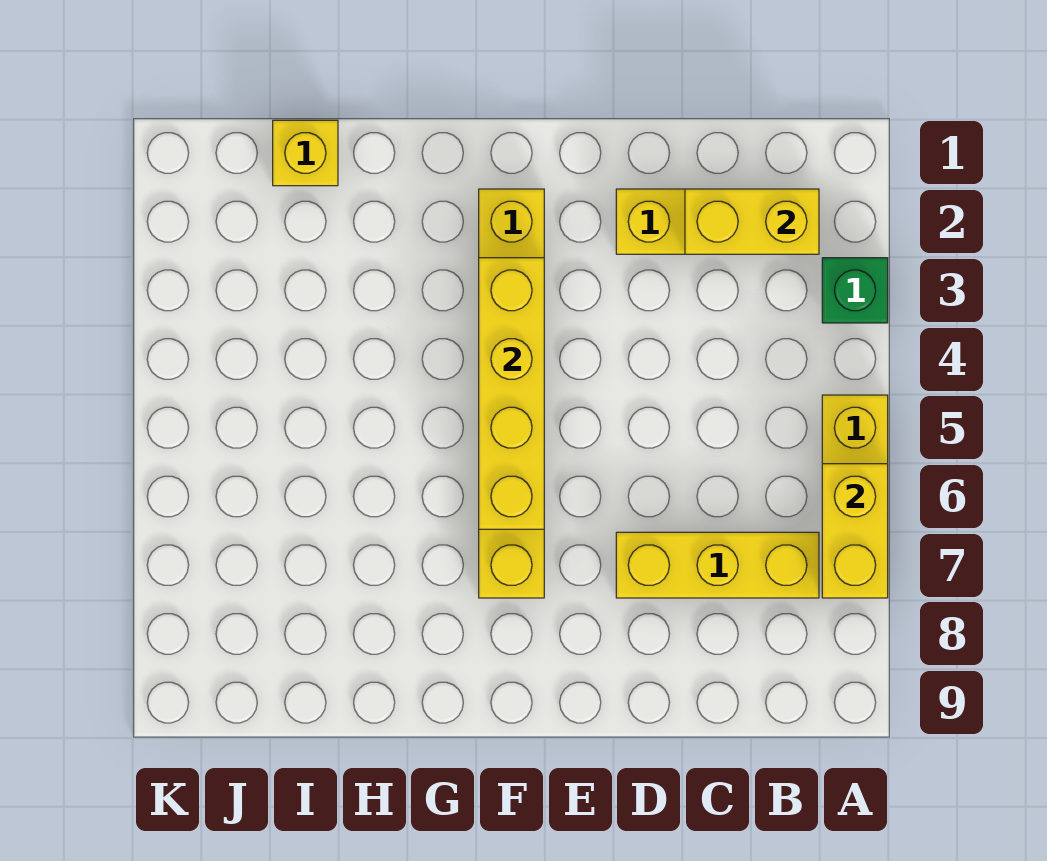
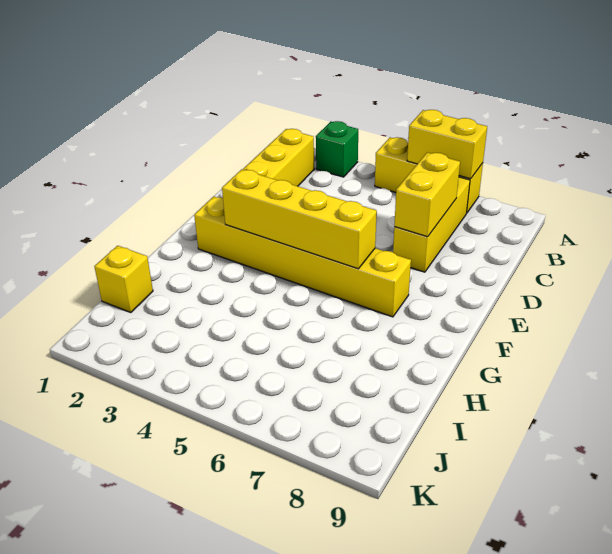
yellow brick B2:C2 level 2 -> yellow brick C7:D7 level 2

